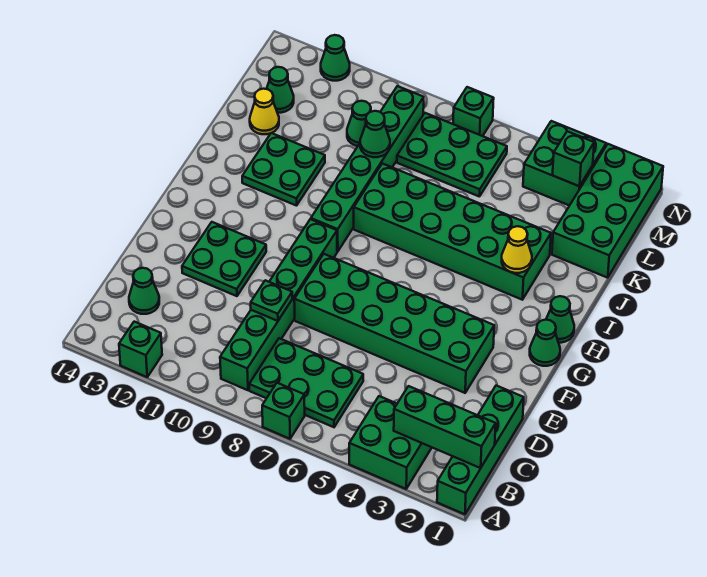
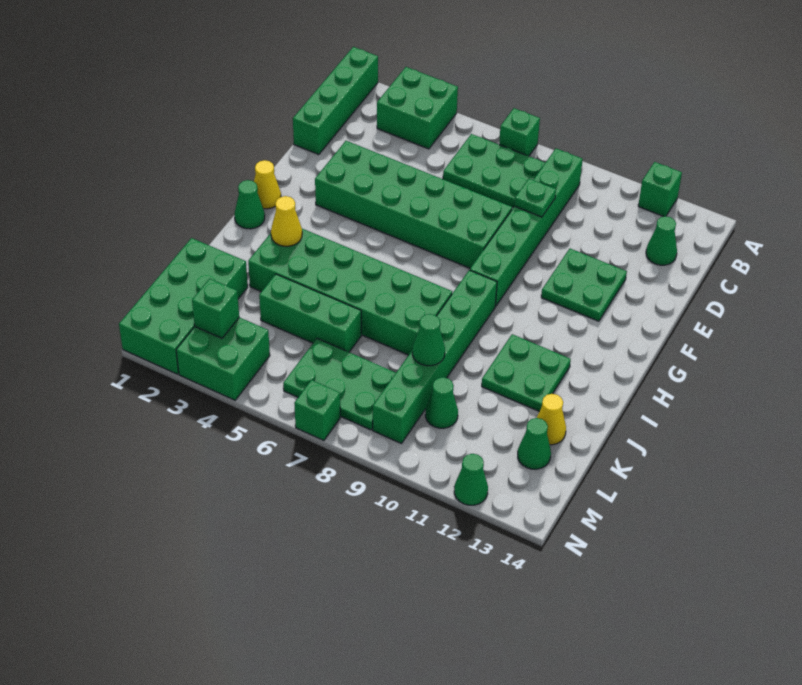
green brick B1:B3 level 2 -> green brick K4:K6 level 1
green cone G1 level 1 -> yellow cone G1 level 1

